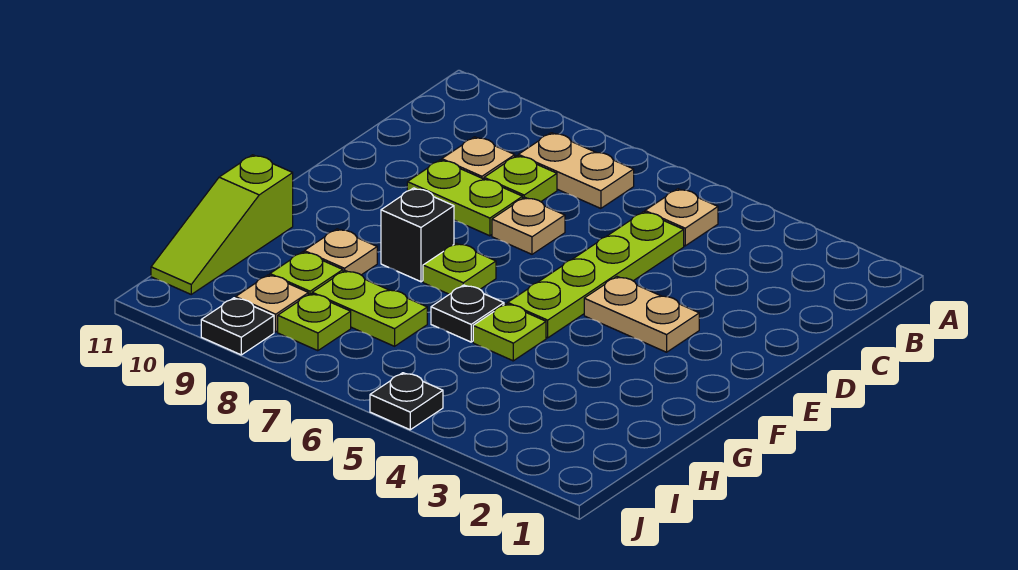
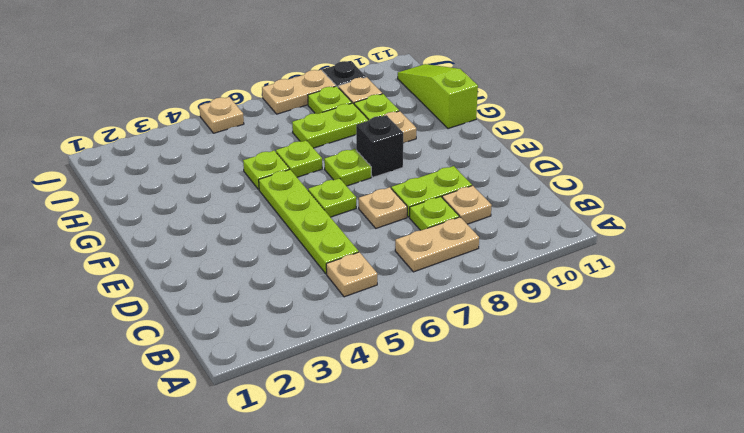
tan plate E3:E4 level 1 -> tan plate J7:J8 level 1
none -> lime plate E6 level 1
black plate G6 level 1 -> lime plate G6 level 1
black plate J5 level 1 -> tan plate J5 level 1

